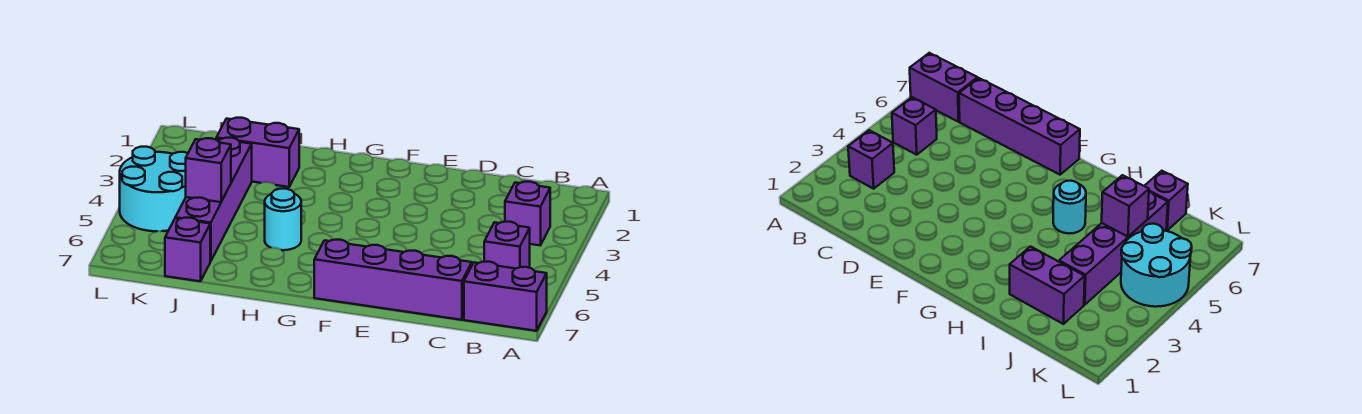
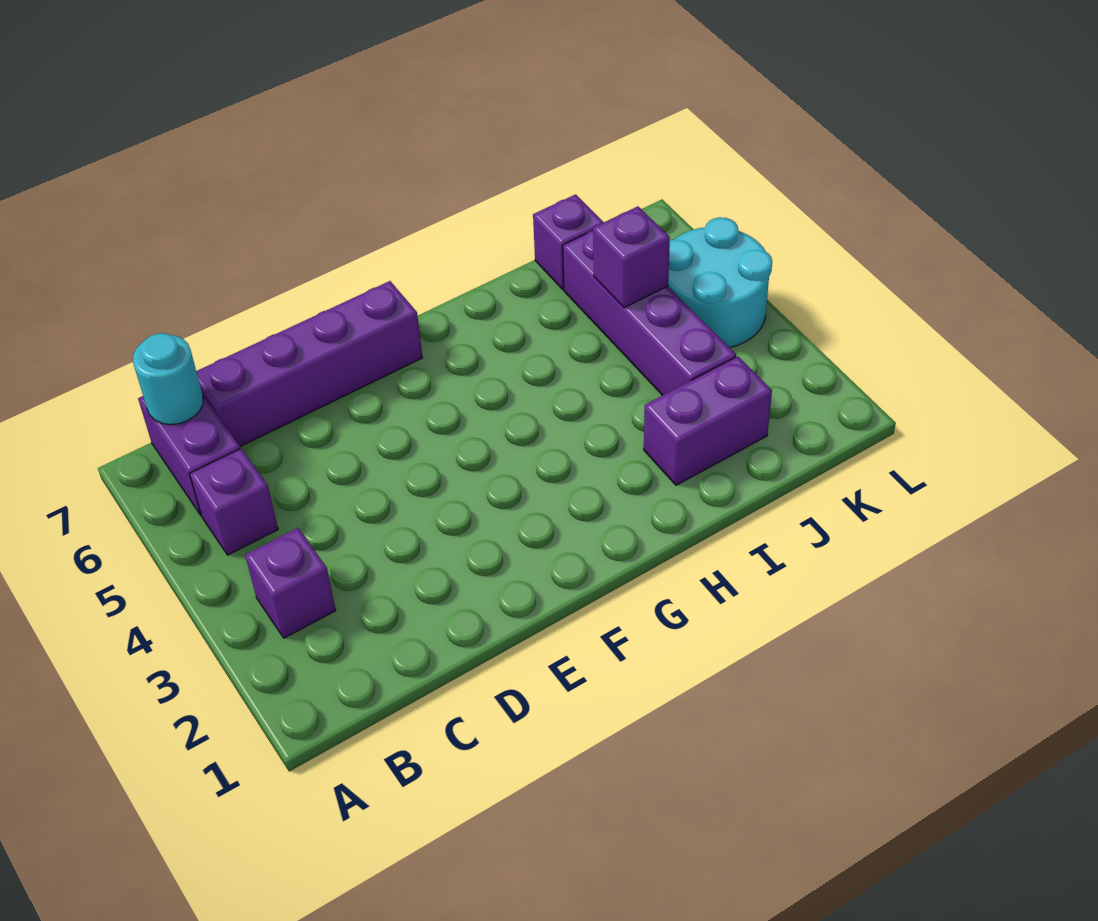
purple brick A7:B7 level 1 -> purple brick B6:B7 level 1
cyan round brick H5 level 1 -> cyan round brick B7 level 2

